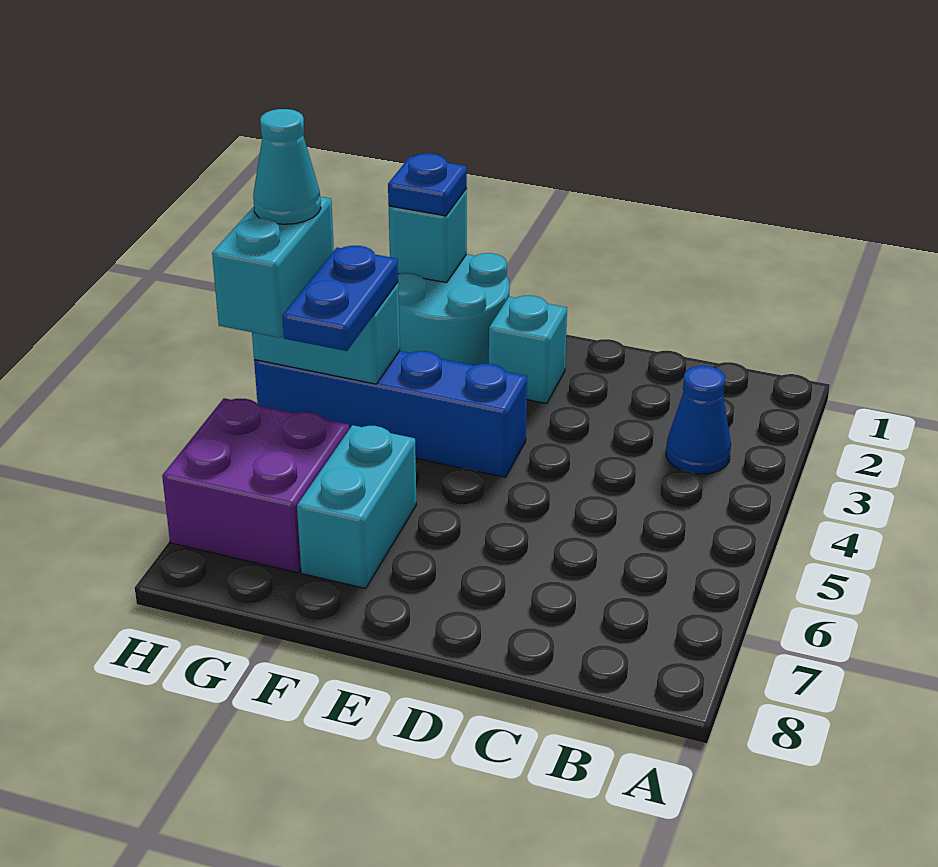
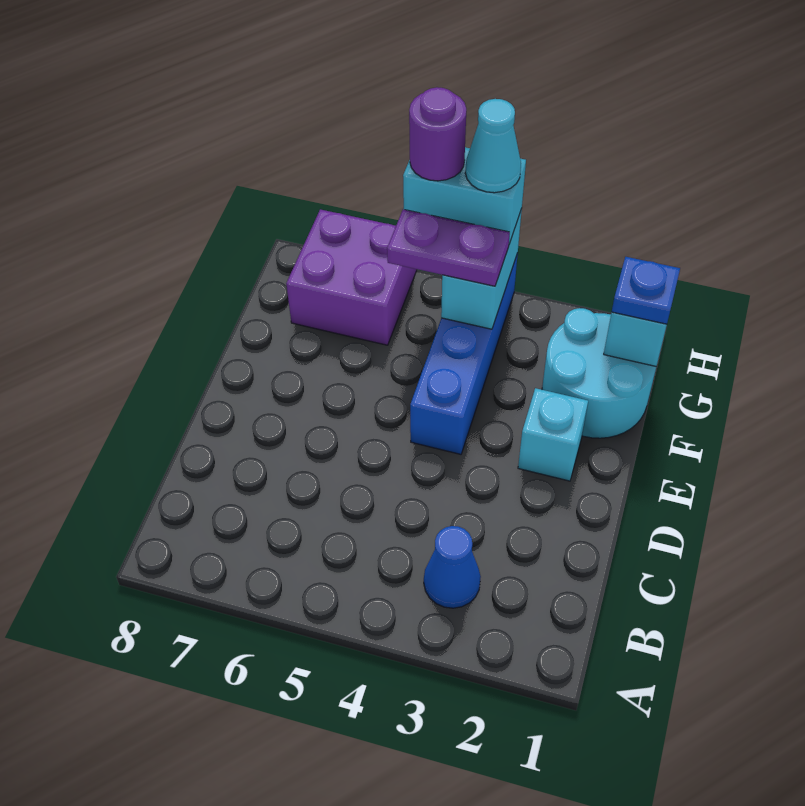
cyan brick F6:F7 level 1 -> none
blue plate G4:G5 level 3 -> purple plate G4:G5 level 3
none -> purple round brick H5 level 4

